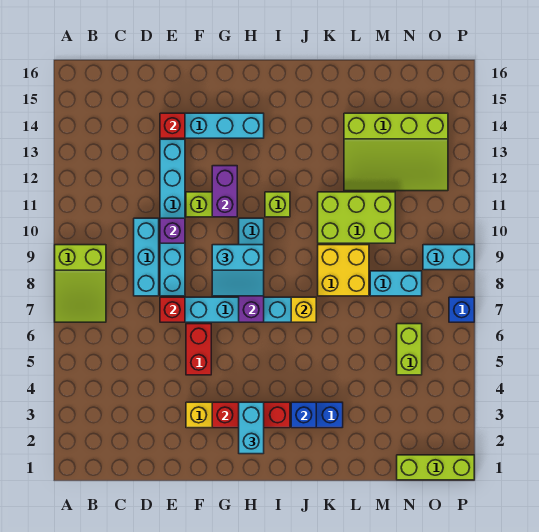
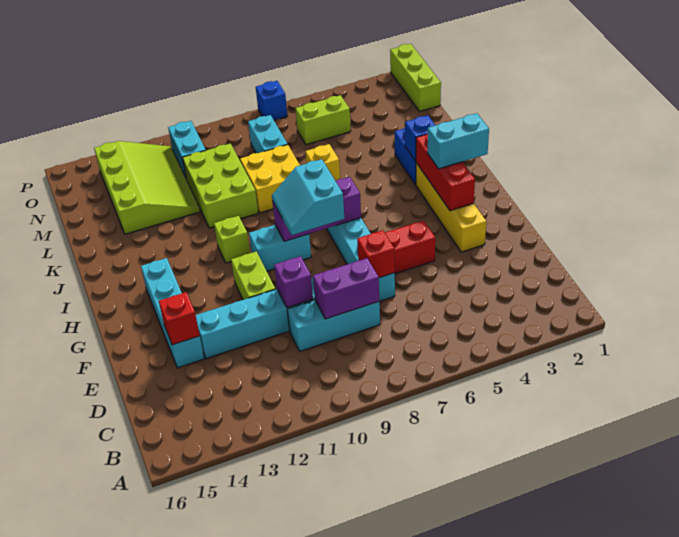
lime slope A7:B9 level 1 top 9 -> none
cyan slope G8:H9 level 3 top 9 -> cyan slope G8:H9 level 3 top 8
purple brick G11:G12 level 2 -> purple brick D8:D9 level 2
cyan brick O9:P9 level 1 -> cyan brick N11:O11 level 1

